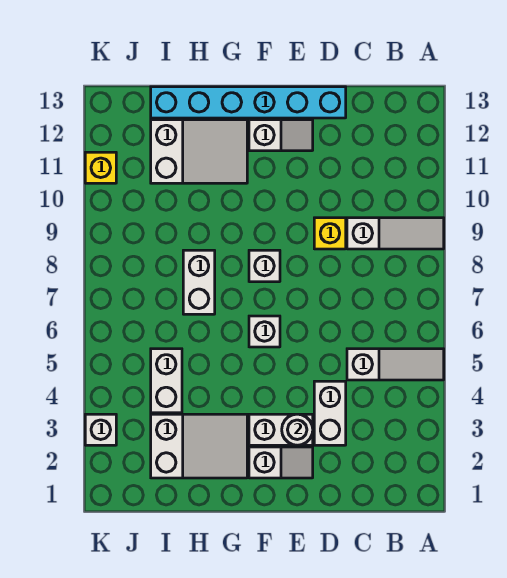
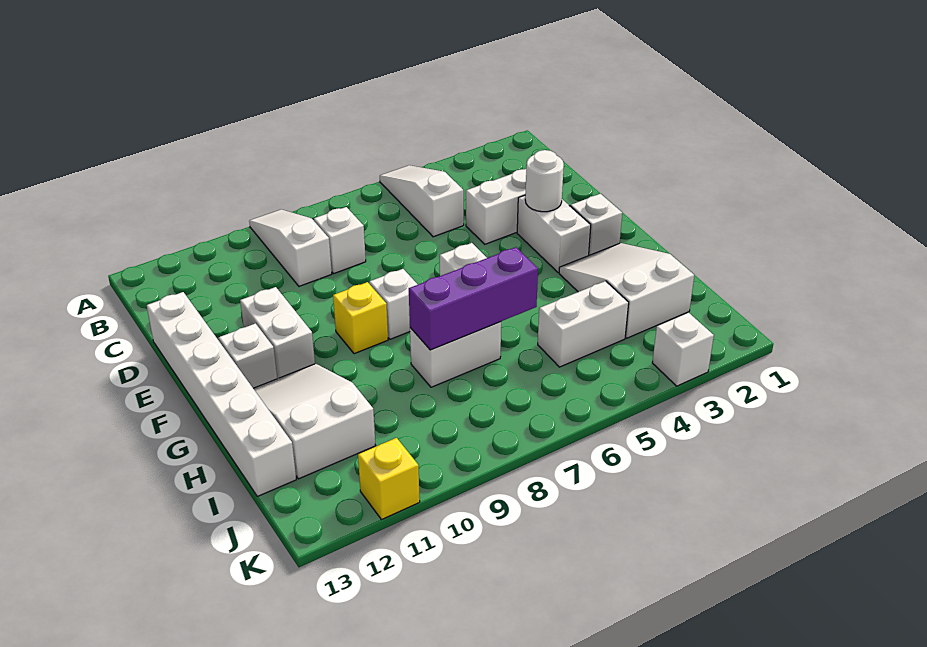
none -> white brick C8 level 1
yellow brick D9 level 1 -> yellow brick F9 level 1
cyan brick D13:I13 level 1 -> white brick D13:I13 level 1
none -> white brick E11:F11 level 1
none -> purple brick H6:H8 level 2

